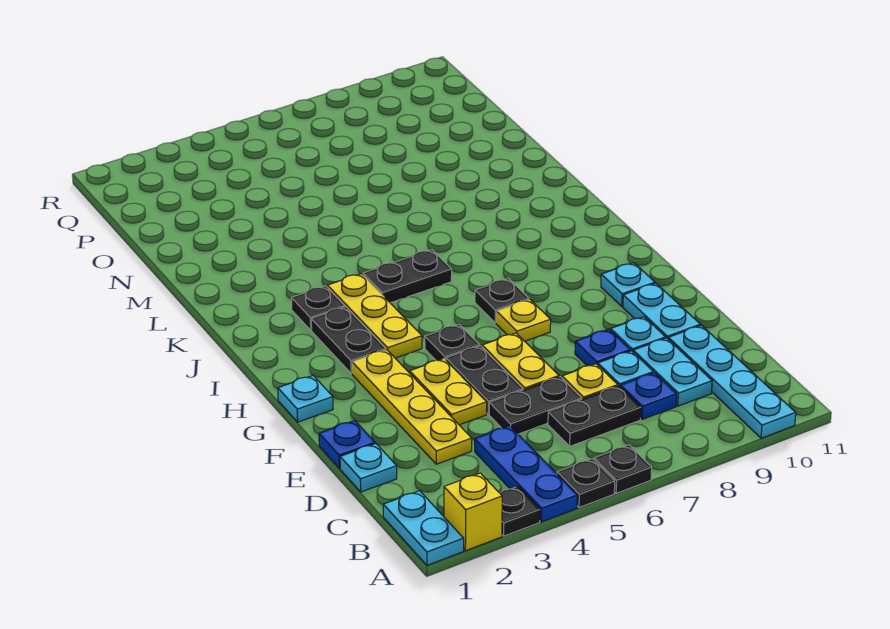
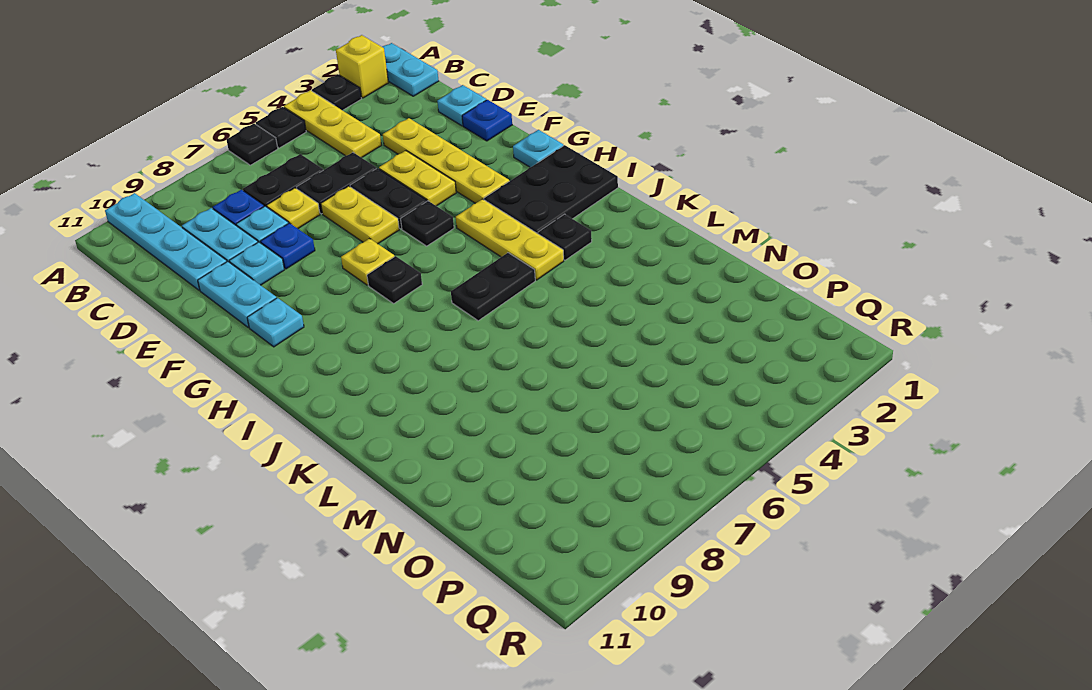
blue plate A4:C4 level 1 -> yellow plate A4:C4 level 1
black plate H3:I3 level 1 -> black plate H1:I3 level 1

